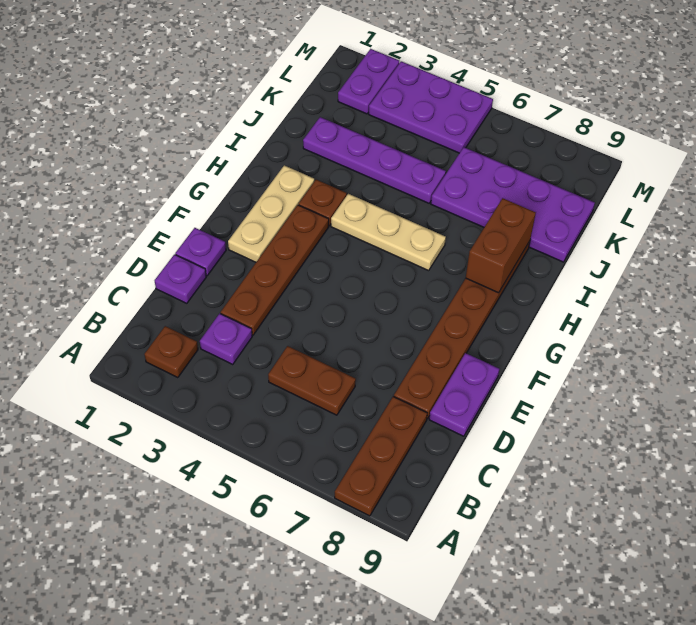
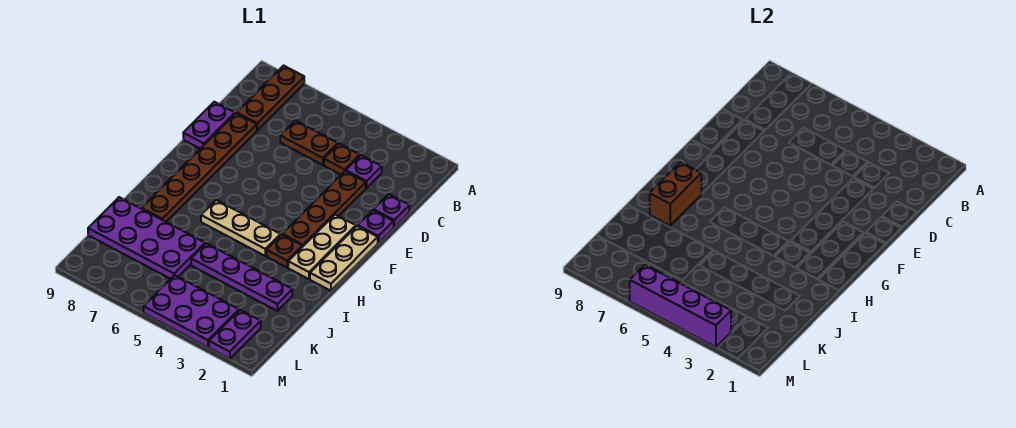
brown plate B2 level 1 -> brown plate C4 level 1
none -> tan plate F1:H1 level 1
none -> purple brick M3:M6 level 2

